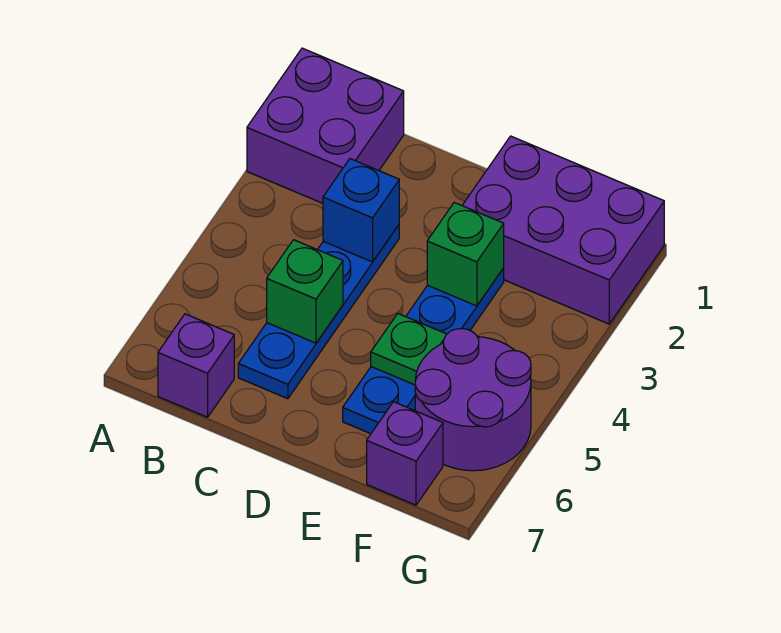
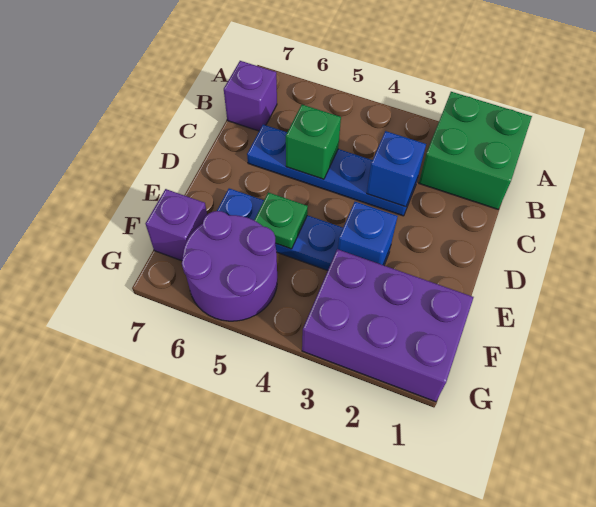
purple brick A1:B2 level 1 -> green brick A1:B2 level 1
purple brick E1:G2 level 1 -> purple brick F1:G3 level 1
green brick E3 level 2 -> blue brick E3 level 2

